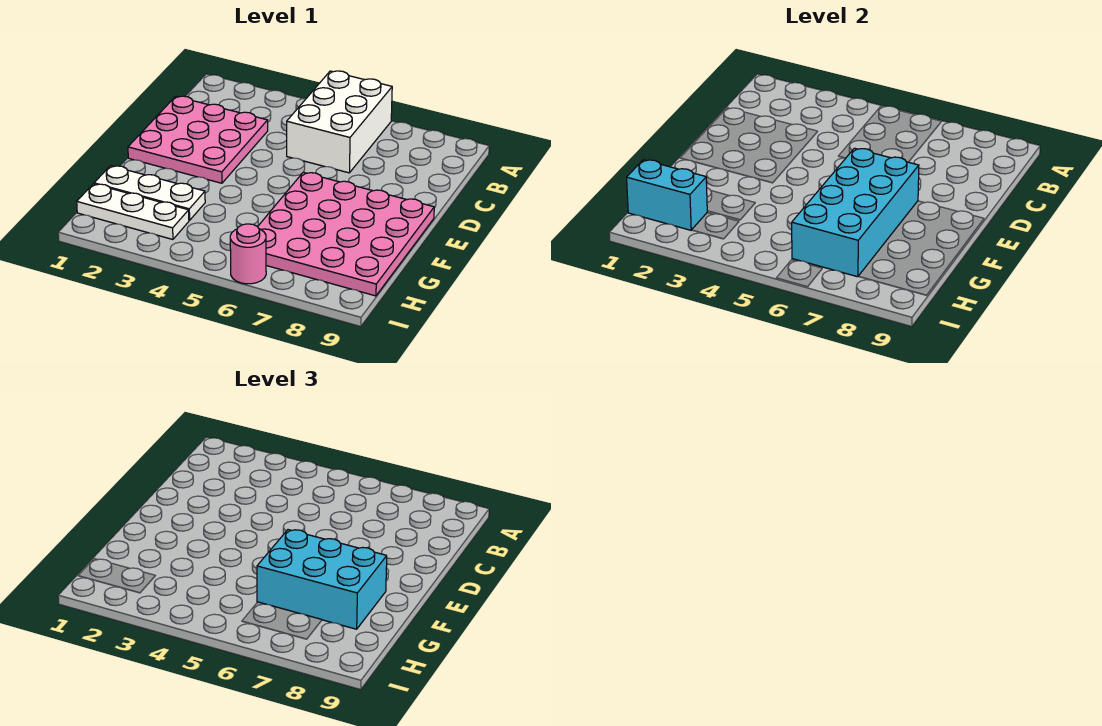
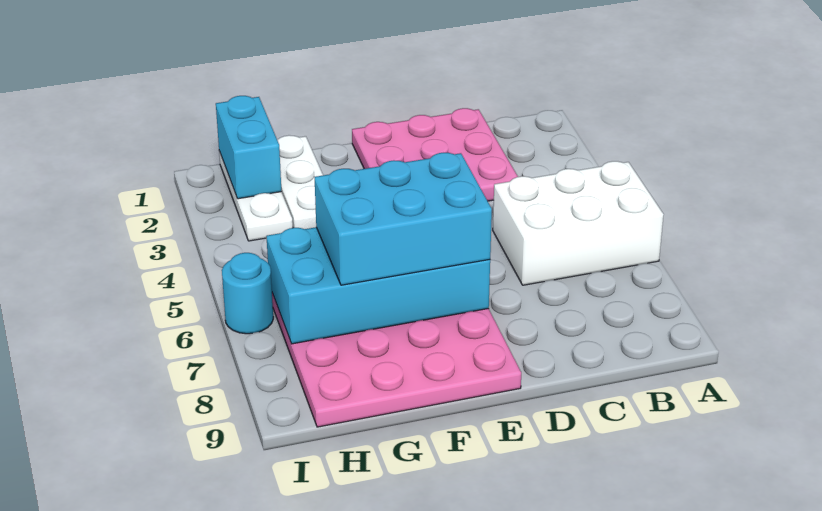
cyan brick F6:G8 level 3 -> cyan brick E6:G7 level 3
pink round brick I6 level 1 -> cyan round brick I6 level 1

